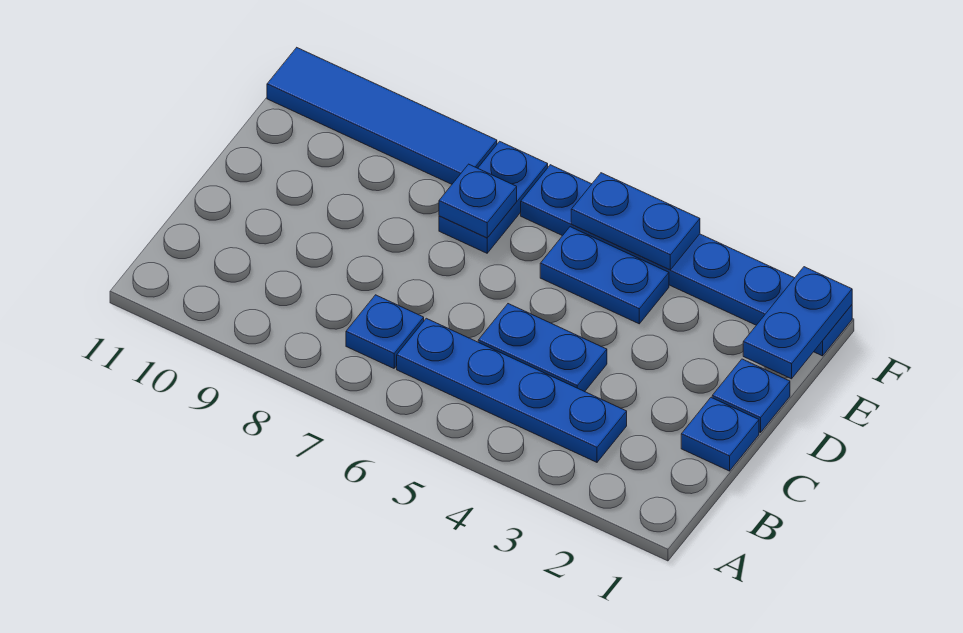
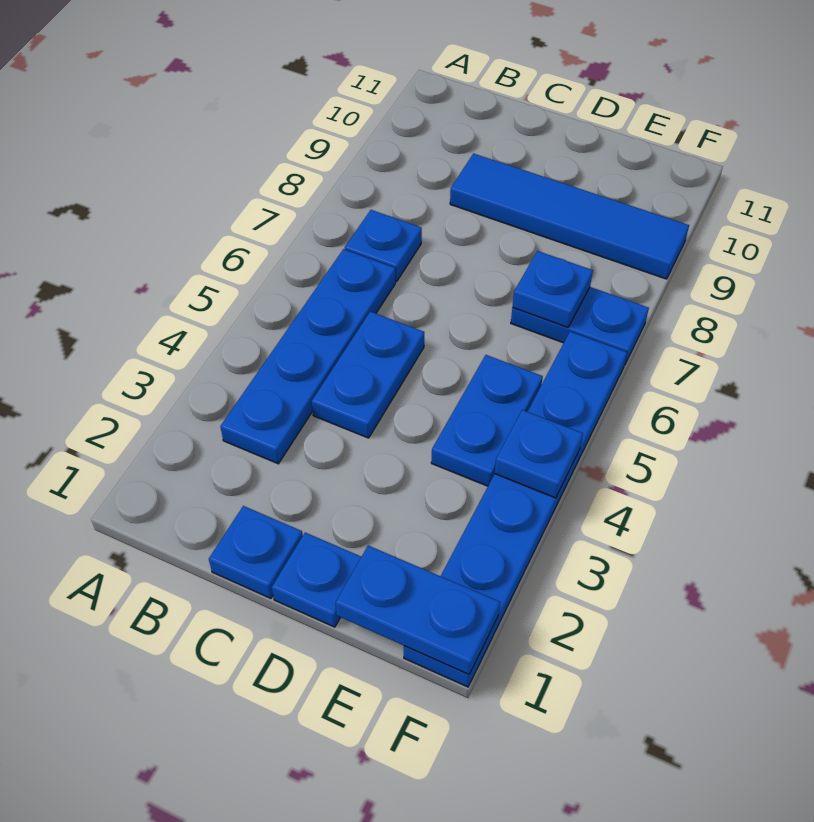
blue plate F4:F5 level 2 -> blue plate F4 level 2
blue tile F8:F11 level 1 -> blue tile C9:F9 level 1

